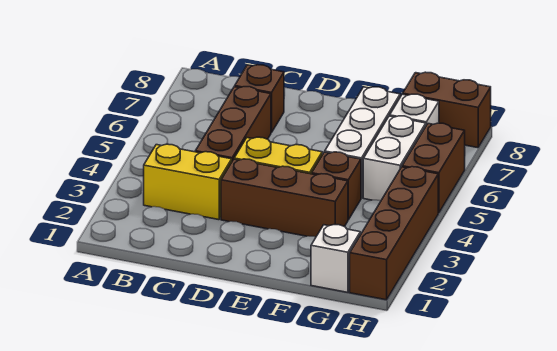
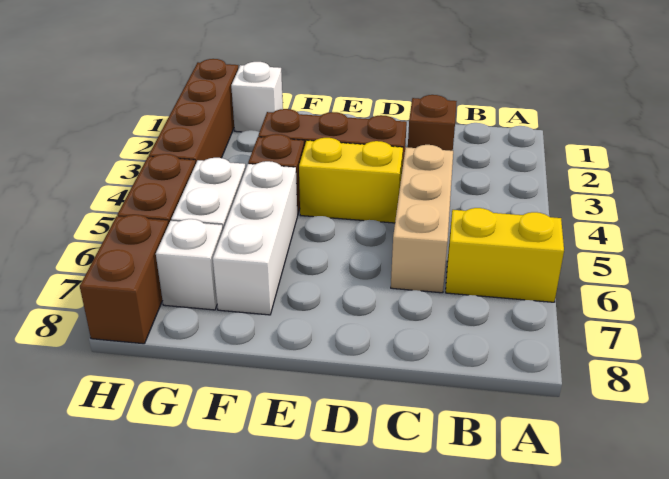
yellow brick B3:C3 level 1 -> yellow brick A6:B6 level 1
brown brick C4:C6 level 1 -> tan brick C4:C6 level 1
brown brick C7 level 1 -> brown brick C2 level 1
brown brick G8:H8 level 1 -> brown brick H7:H8 level 1

